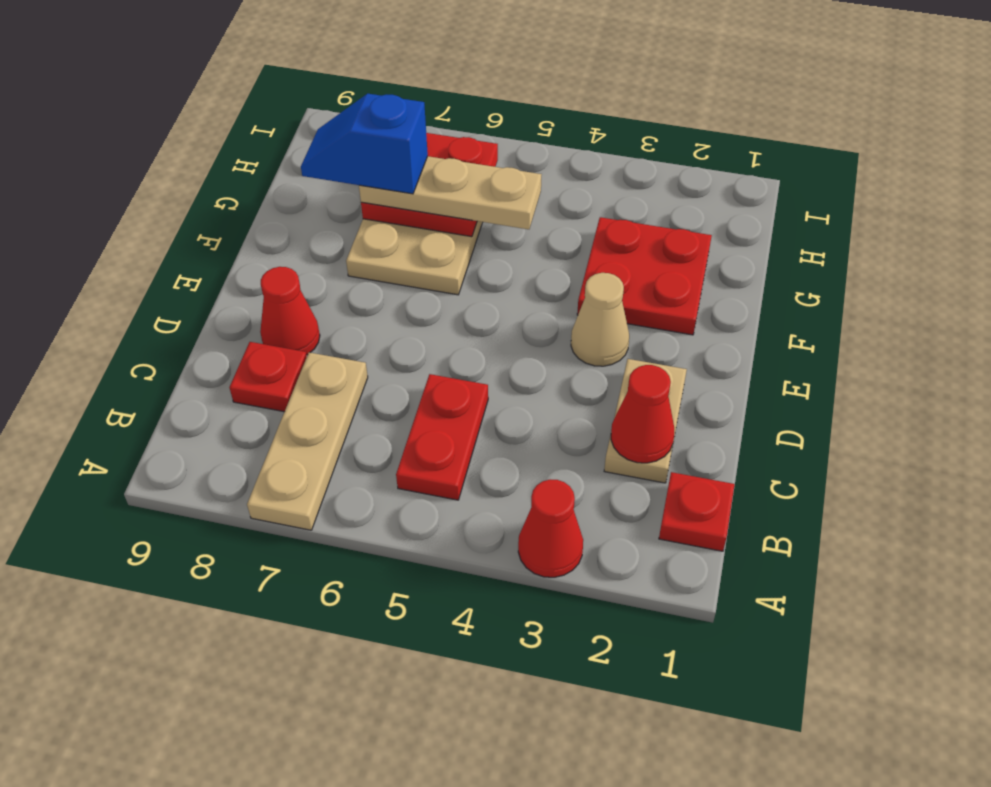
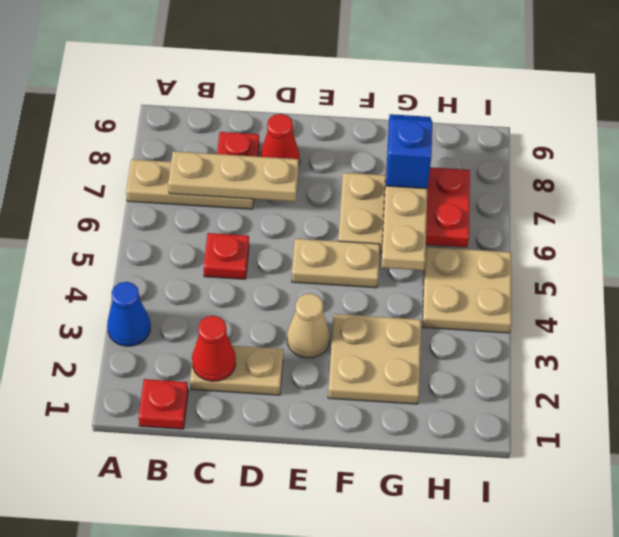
red cone A3 level 1 -> blue cone A3 level 1
red plate B5:C5 level 1 -> red plate C5 level 1
none -> tan plate B7:D7 level 2
none -> tan plate E5:F5 level 1
red plate F2:G3 level 1 -> tan plate F2:G3 level 1
none -> tan plate H4:I5 level 1

